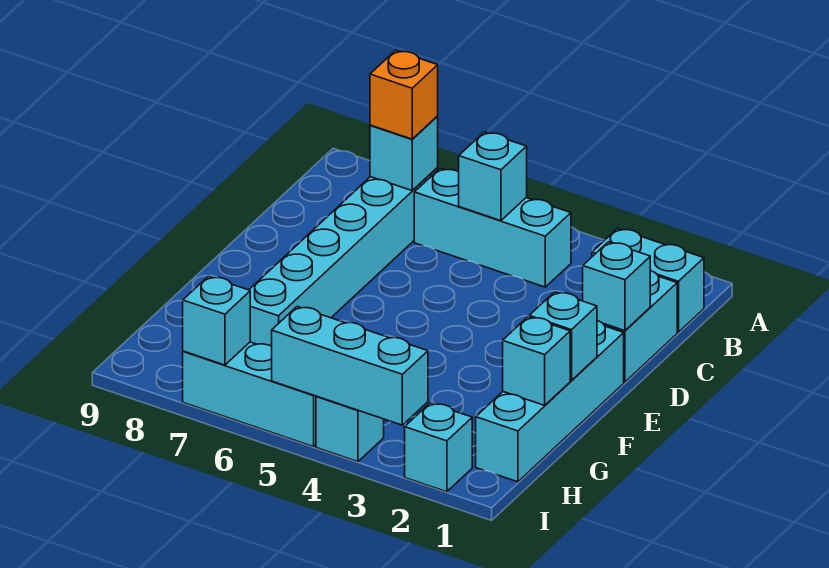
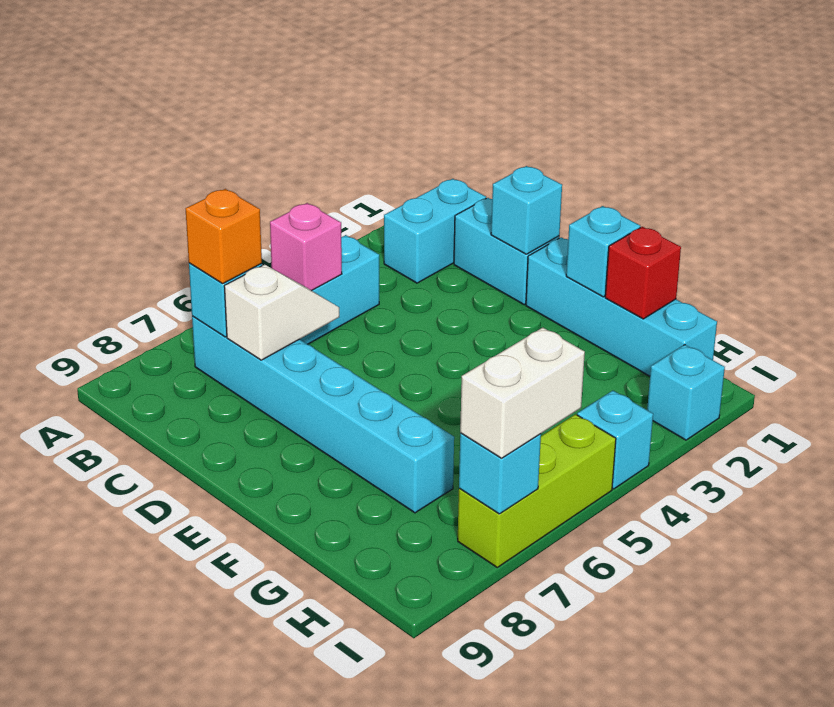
cyan brick B5 level 2 -> pink brick B5 level 2
none -> white slope C6:C7 level 2 top 7
cyan brick G1 level 2 -> red brick G1 level 2
cyan brick I3:I5 level 2 -> none
cyan brick I5:I7 level 1 -> lime brick I5:I7 level 1
none -> white brick I6:I7 level 3

